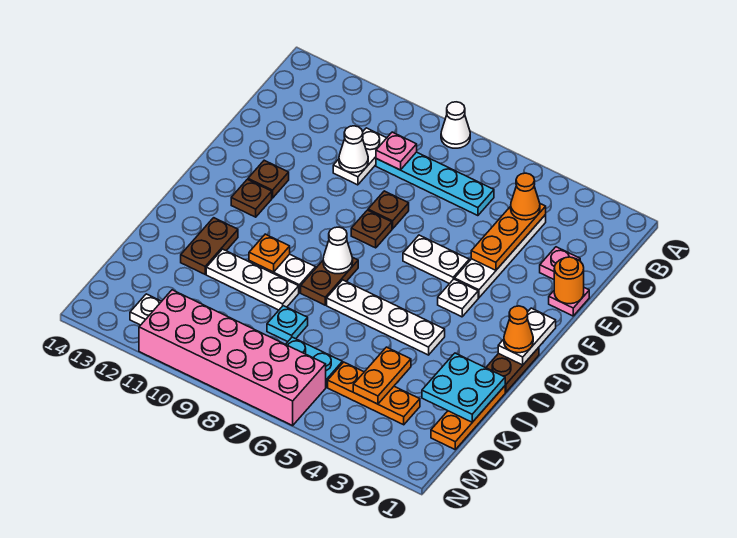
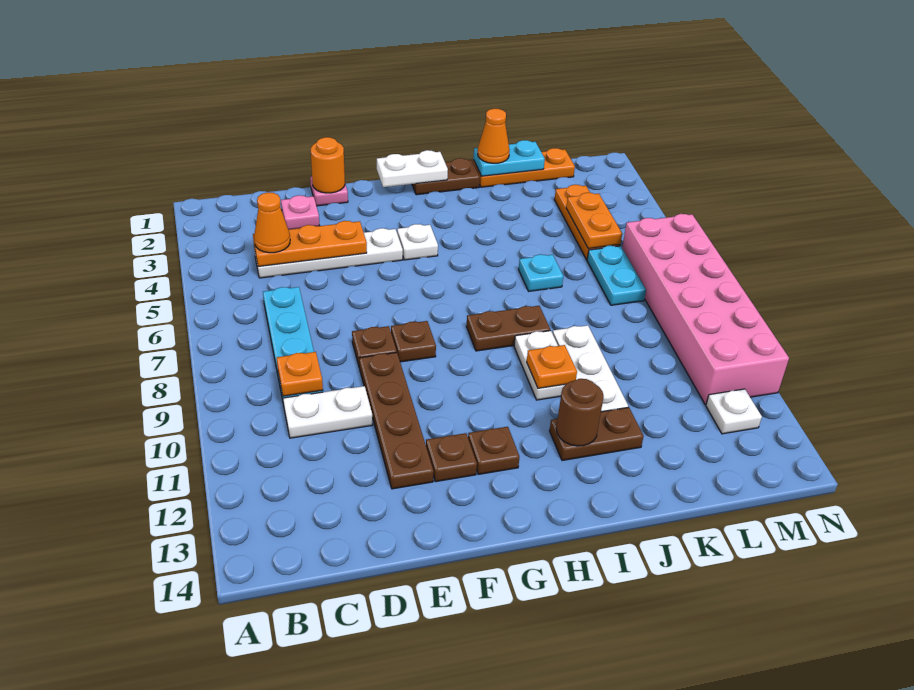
white cone A8 level 1 -> none
pink plate C9 level 2 -> orange plate C9 level 2
white cone D10 level 2 -> none
none -> brown plate E9:E12 level 1
white plate F5:F6 level 1 -> none
orange cone H1 level 3 -> orange cone J1 level 3
white cone H8 level 2 -> none
white plate I4:I7 level 1 -> none
none -> brown round brick I12 level 2
cyan plate J1:K2 level 2 -> cyan plate J1:K1 level 2
orange plate K4:L4 level 2 -> orange plate L4:L5 level 2
cyan plate K8 level 1 -> cyan plate J6 level 1

